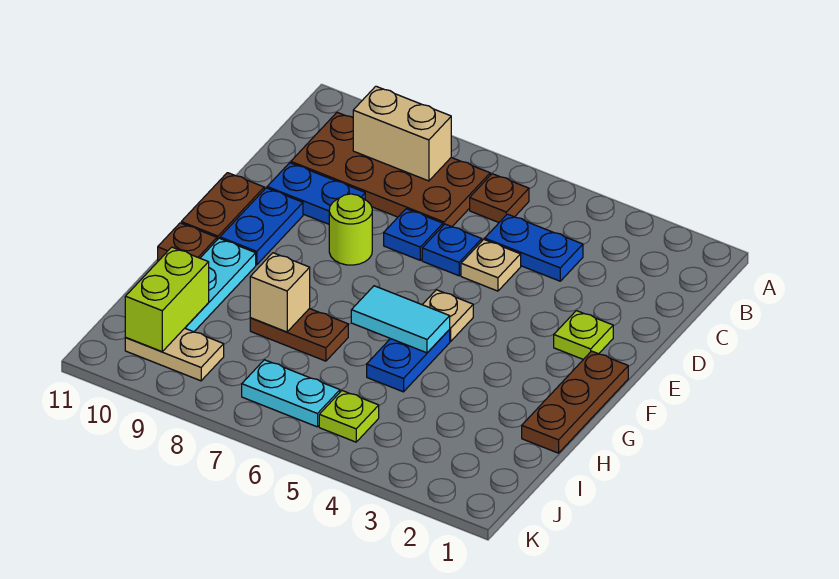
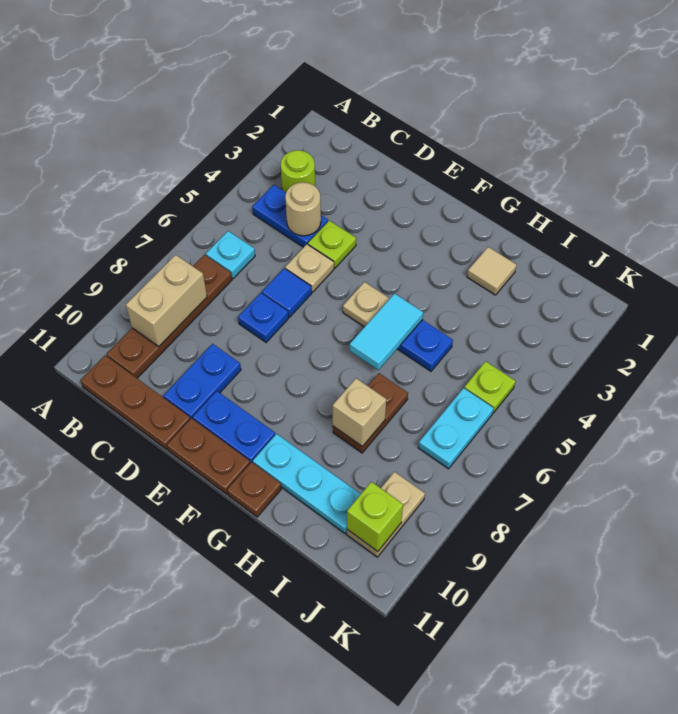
brown plate B6 level 1 -> cyan plate B6 level 1
brown plate B7:C10 level 1 -> brown plate B7:B10 level 1
blue plate C4:C5 level 1 -> blue plate B4:C4 level 1
none -> tan round brick C4 level 2
blue plate D6 level 1 -> blue tile D6 level 1
lime plate E2 level 1 -> lime plate D4 level 1
lime round brick E8 level 1 -> lime round brick B3 level 1
brown plate F1:H1 level 1 -> brown plate B11:D11 level 1
none -> tan tile H2 level 1
lime brick I10:J10 level 2 -> lime brick J10 level 2

